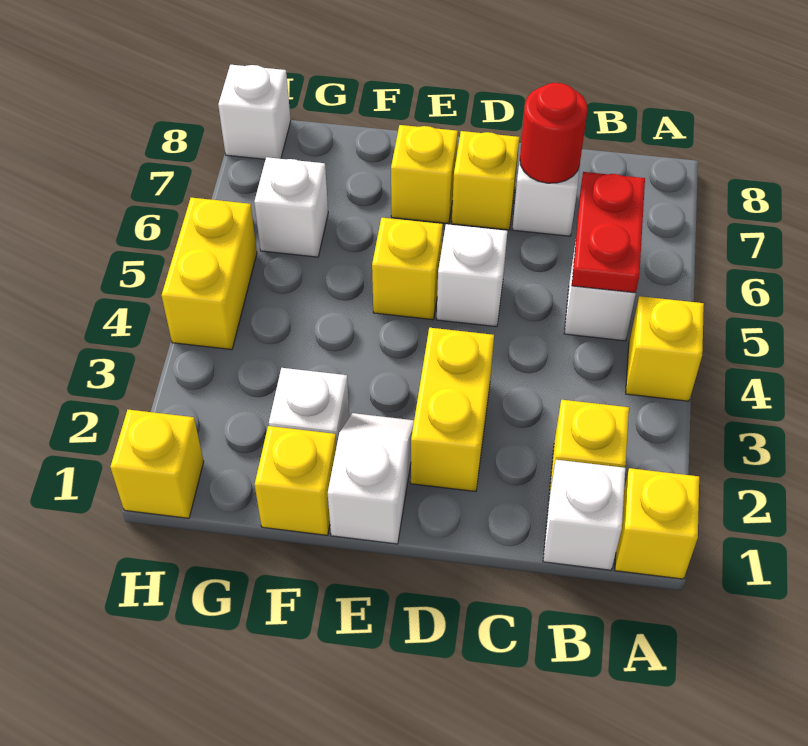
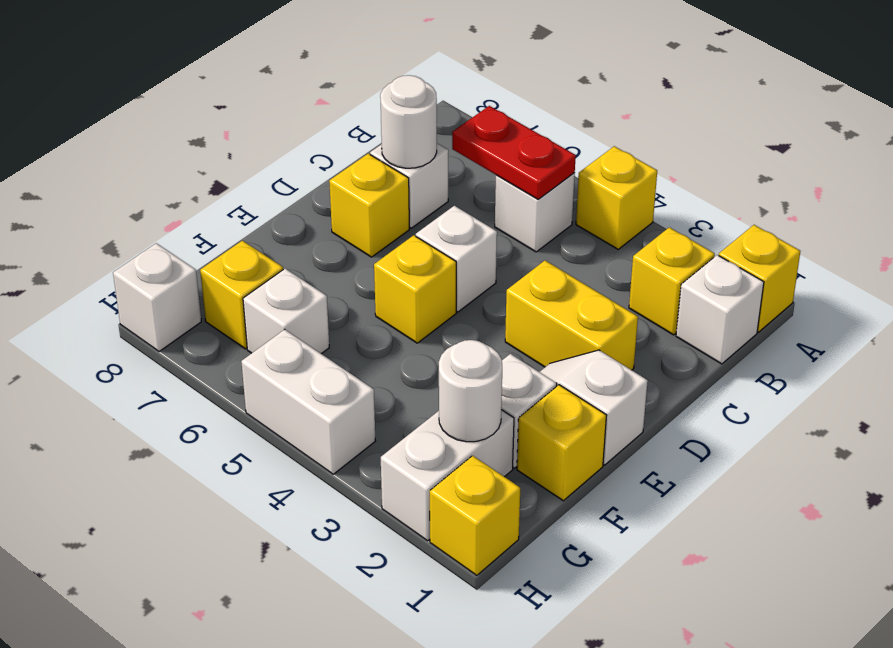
red round brick C7 level 2 -> white round brick C7 level 2
yellow brick E7 level 1 -> yellow brick G7 level 1
none -> white brick G2:H2 level 1
none -> white round brick G2 level 2
yellow brick H4:H5 level 1 -> white brick H4:H5 level 1

